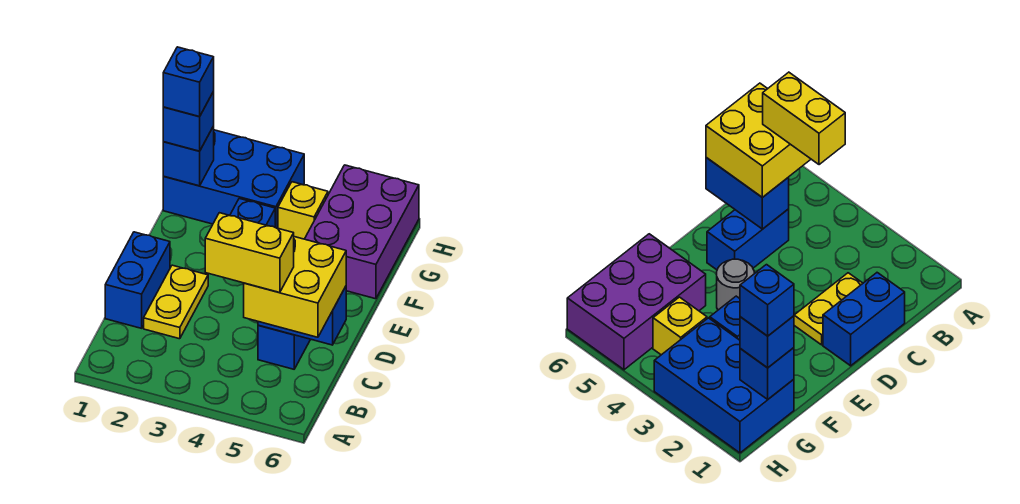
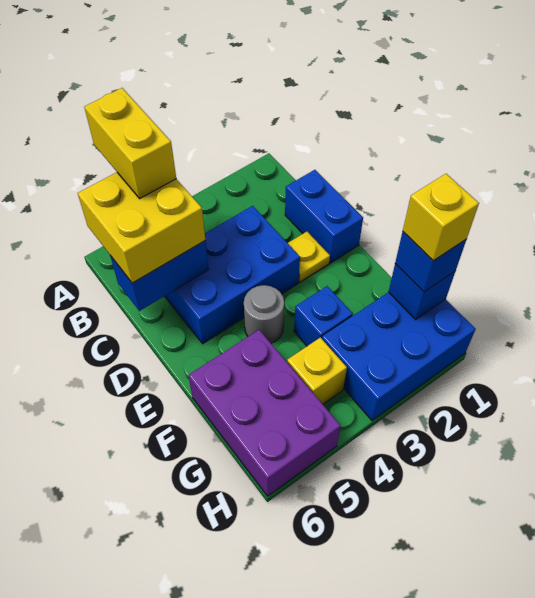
yellow brick B4:B5 level 4 -> yellow brick A5:B5 level 4
yellow plate C2:D2 level 1 -> yellow plate D2 level 1
blue brick C5:D5 level 1 -> blue brick C3:D5 level 1
blue brick G1 level 4 -> yellow brick G1 level 4

